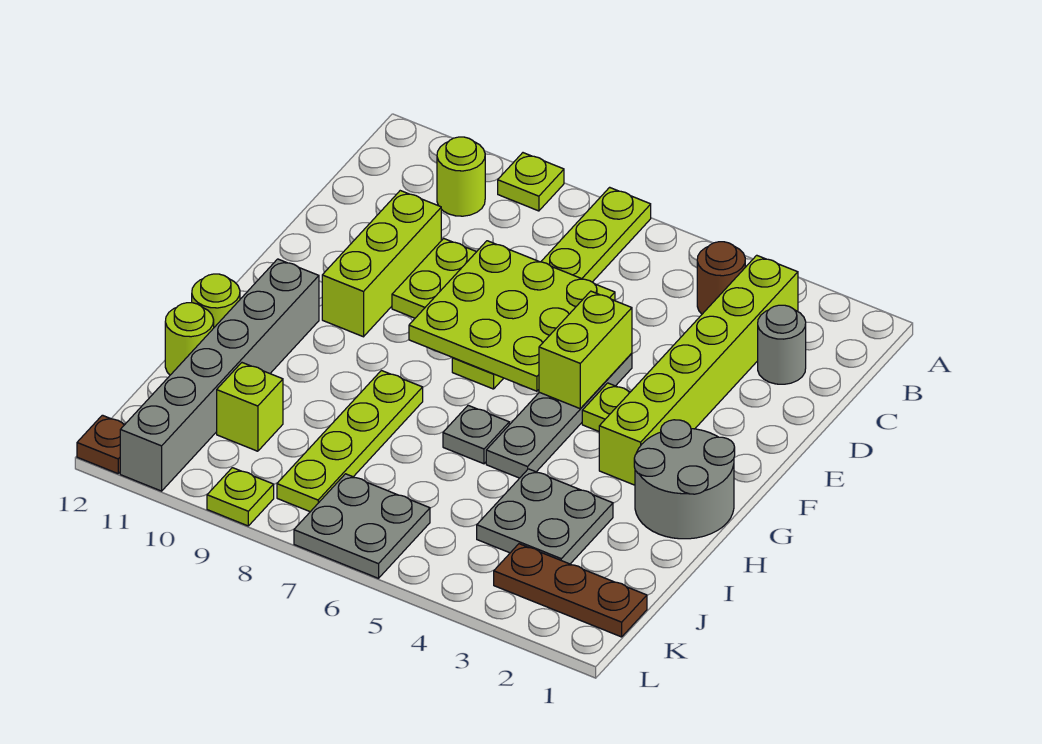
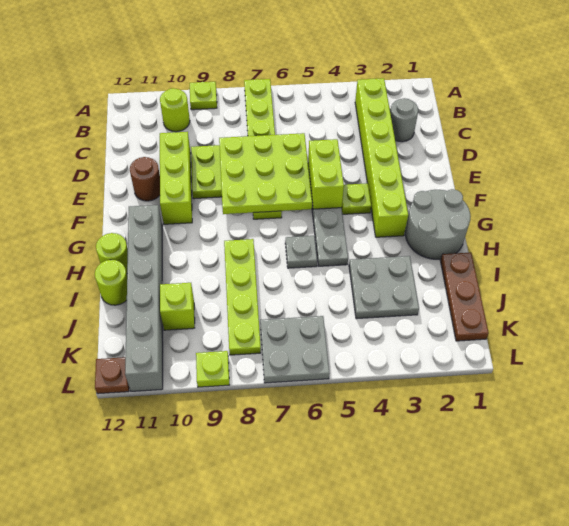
brown round brick B4 level 1 -> brown round brick E11 level 1
brown plate K1:K3 level 1 -> brown plate I1:K1 level 1

